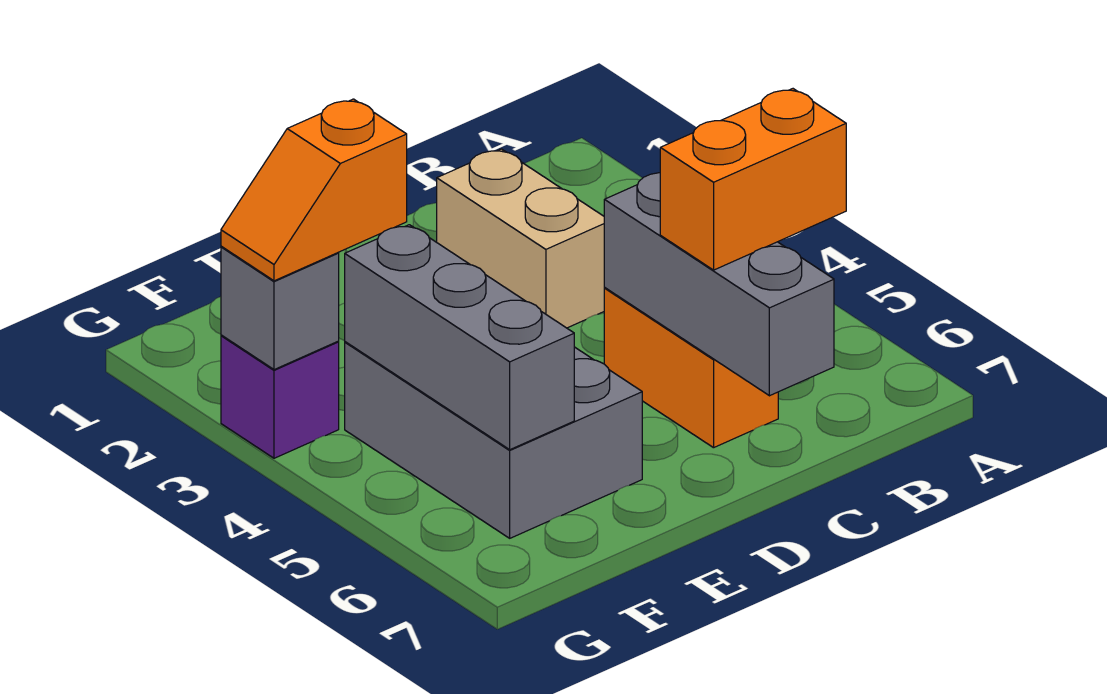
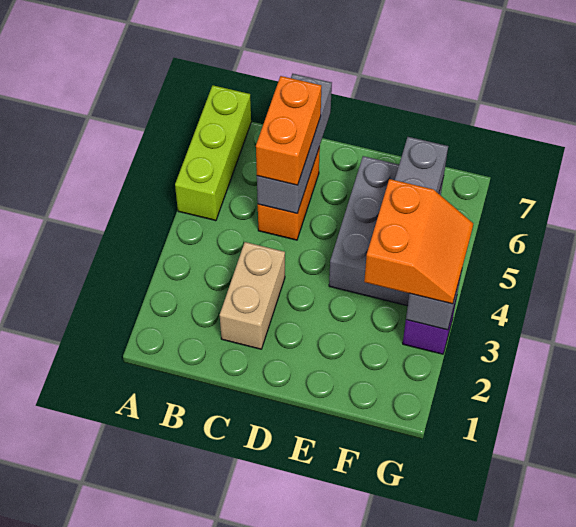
none -> lime brick A5:A7 level 1
orange brick B6:C6 level 3 -> orange brick C5:C6 level 3
orange slope F3:G3 level 3 top F -> orange slope F3:G4 level 3 top F

